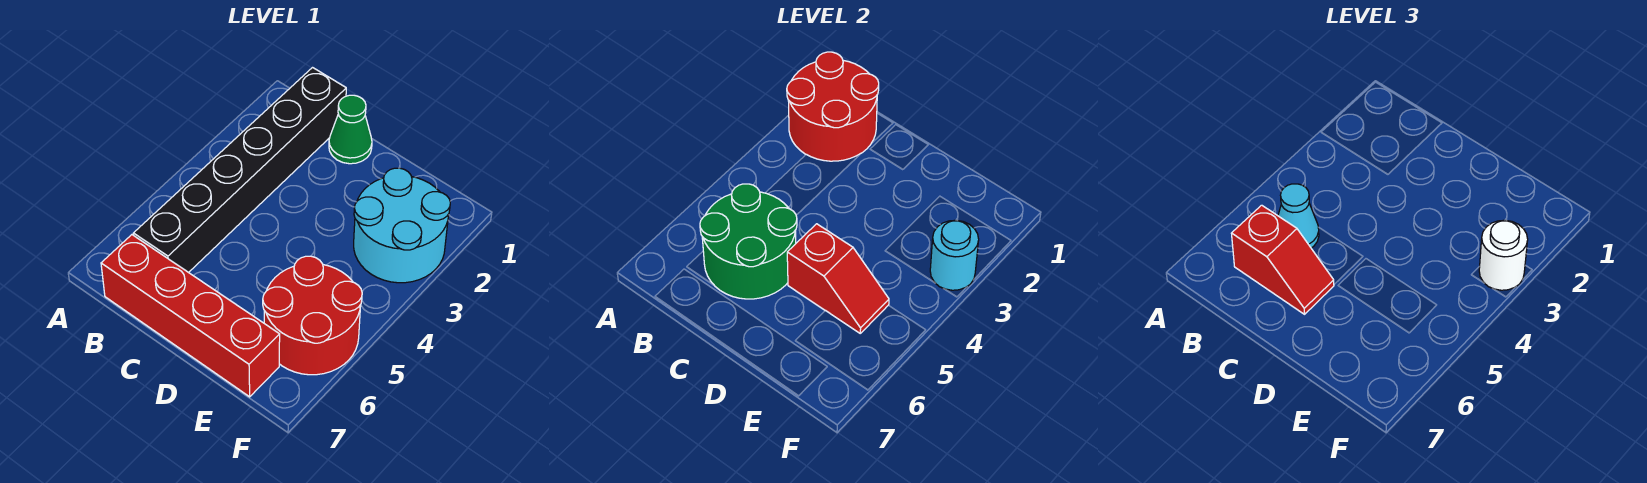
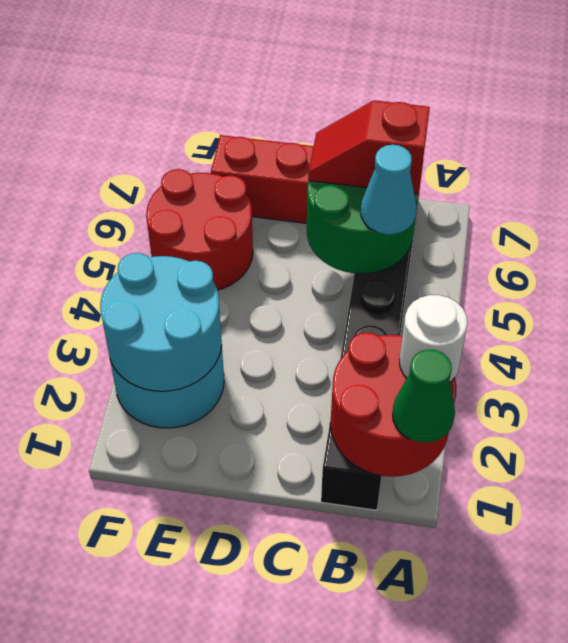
green cone C1 level 1 -> green cone A1 level 3
red slope D5:E5 level 2 top D -> none
cyan round brick F3 level 2 -> cyan round brick E2:F3 level 2
white round brick F3 level 3 -> white round brick A2 level 3

